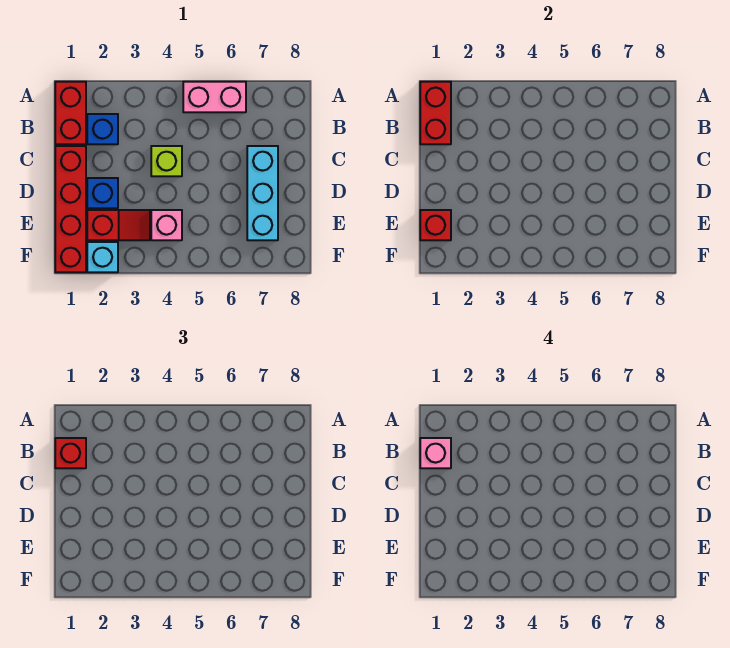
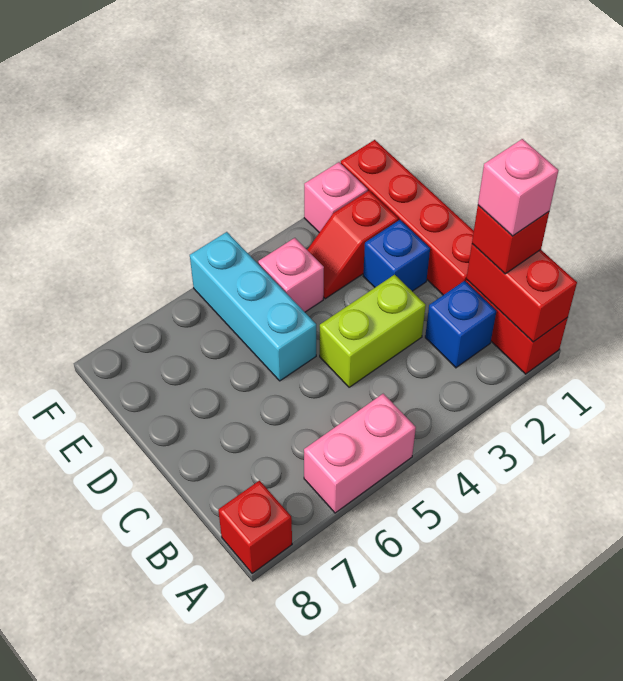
lime brick C4 level 1 -> lime brick C3:C4 level 1
cyan brick C7:E7 level 1 -> cyan brick D5:F5 level 1
red brick E1 level 2 -> red brick A8 level 1
cyan brick F2 level 1 -> pink brick F2 level 1

